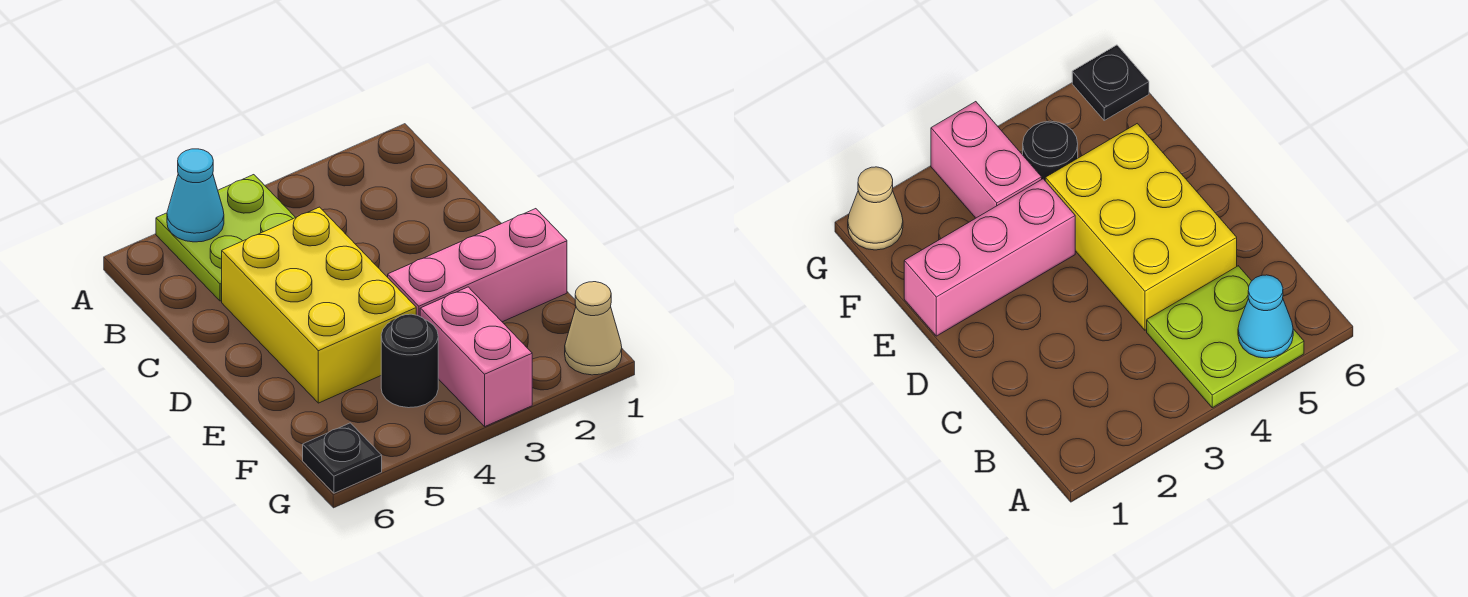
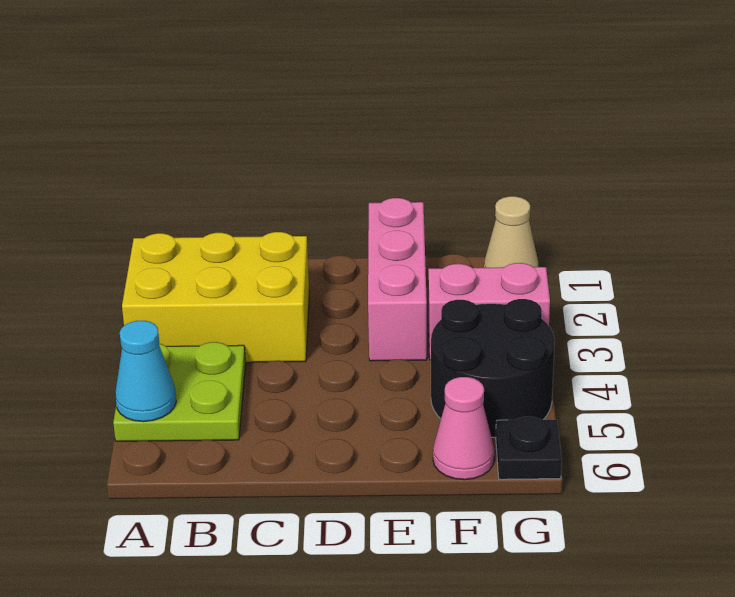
yellow brick C4:E5 level 1 -> yellow brick A2:C3 level 1
black round brick F4 level 1 -> black round brick F4:G5 level 1
none -> pink cone F6 level 1

